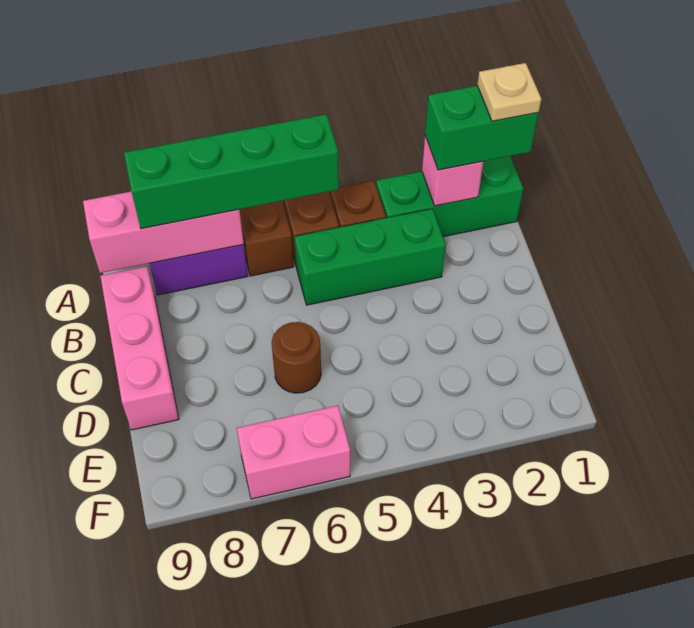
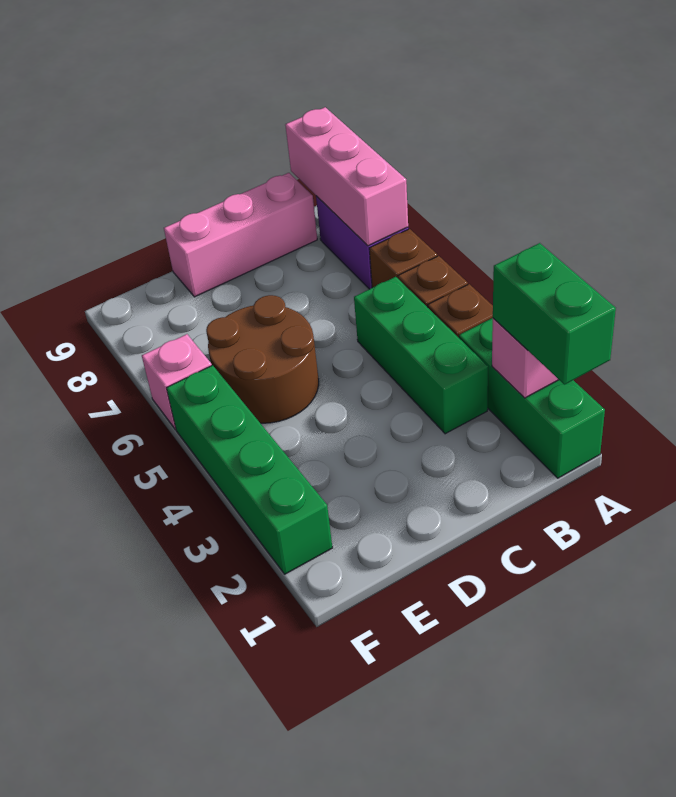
tan plate A1 level 4 -> none
green brick A5:A8 level 3 -> green brick F2:F5 level 1
brown round brick D6 level 1 -> brown round brick D5:E6 level 1
pink brick F6:F7 level 1 -> pink brick F6 level 1

